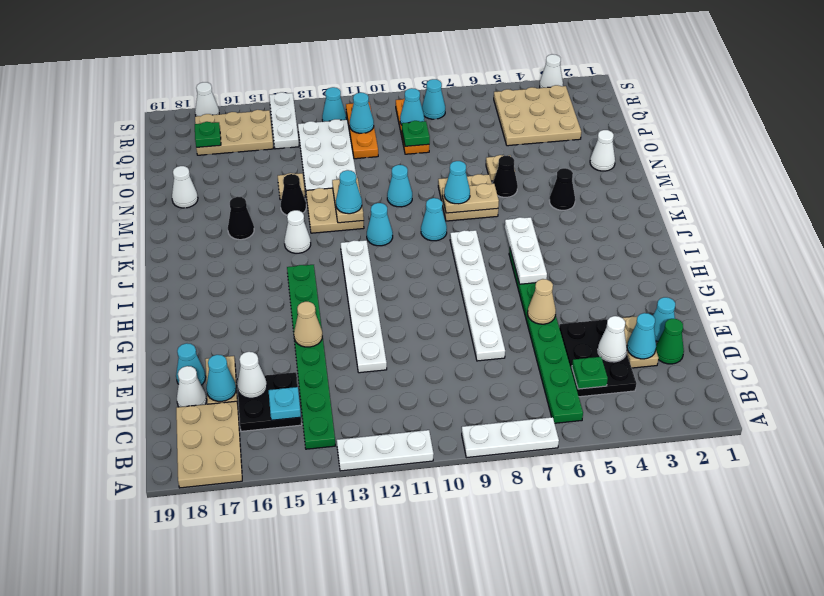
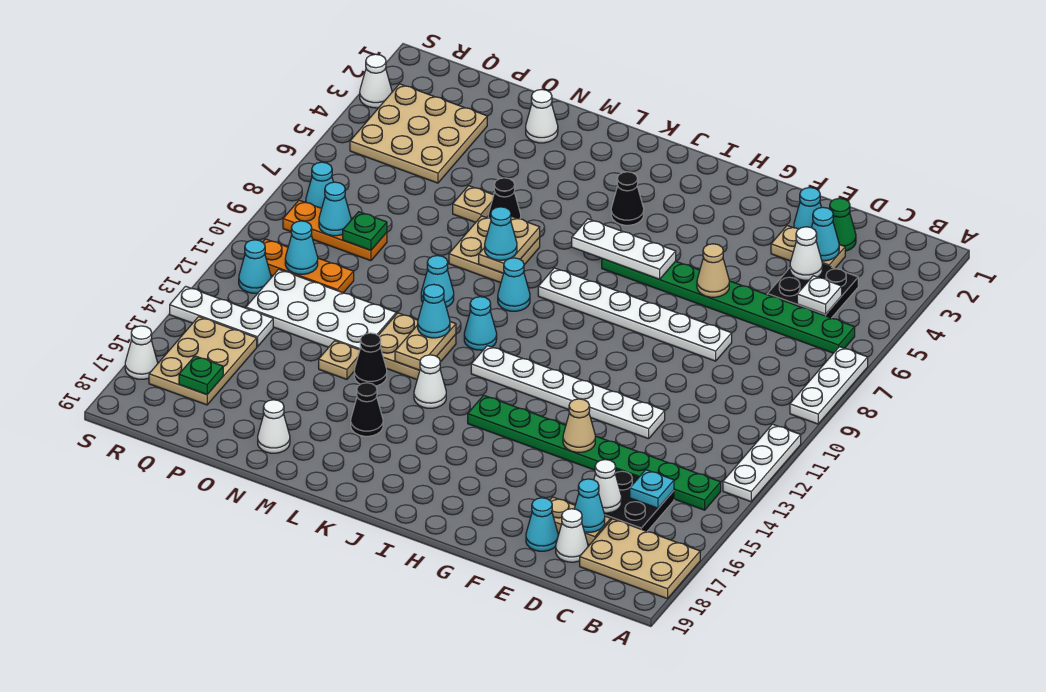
black plate C4:E5 level 1 -> black plate C4:D5 level 1
green plate C5 level 2 -> white plate C5 level 2
black cone L4 level 1 -> black cone J4 level 1
tan plate L12:M12 level 2 -> tan plate L12:L13 level 2

